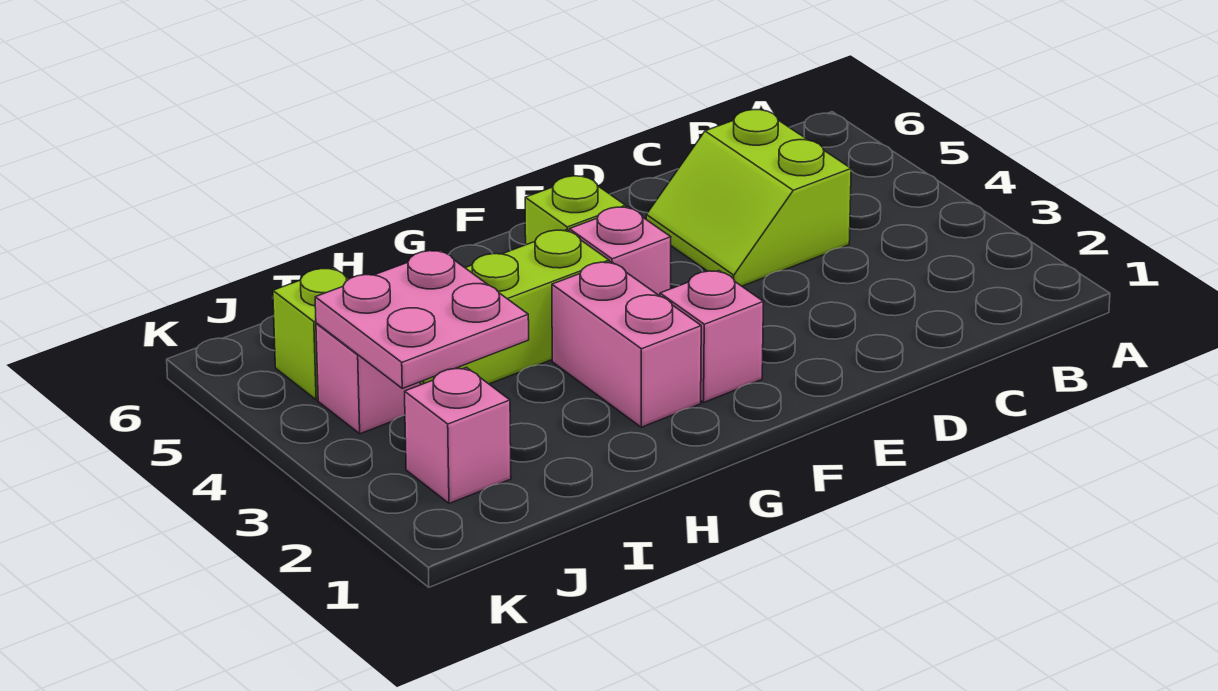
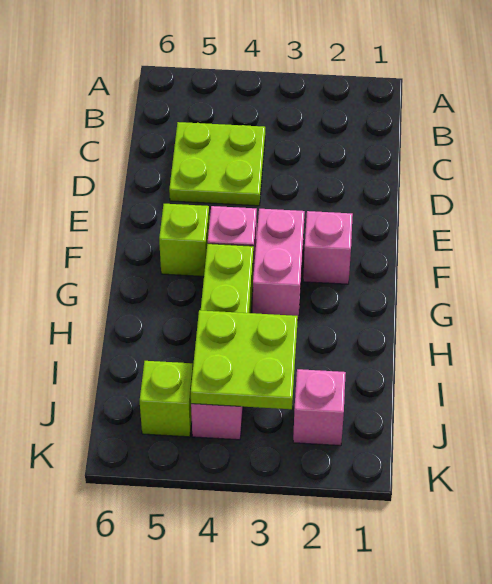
lime slope C4:D5 level 1 top C -> lime plate C4:D5 level 1
pink brick G2:G3 level 1 -> pink brick F3:G3 level 1
pink plate I3:J4 level 2 -> lime plate I3:J4 level 2

